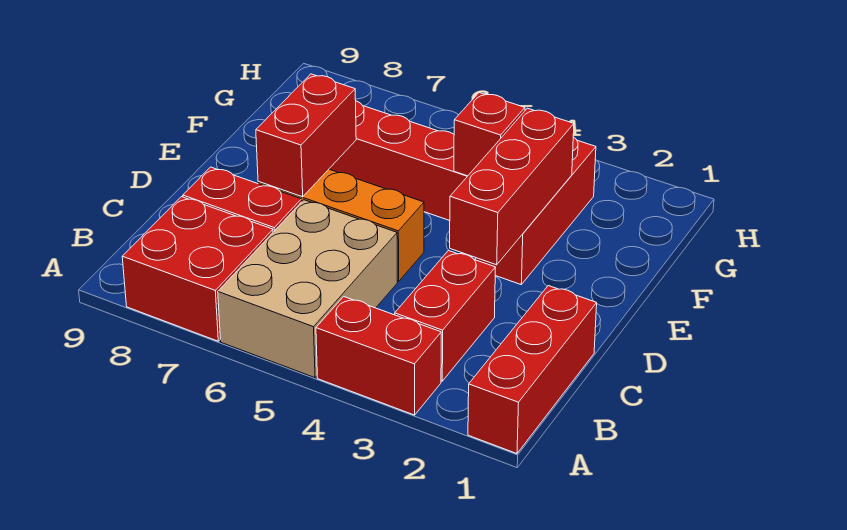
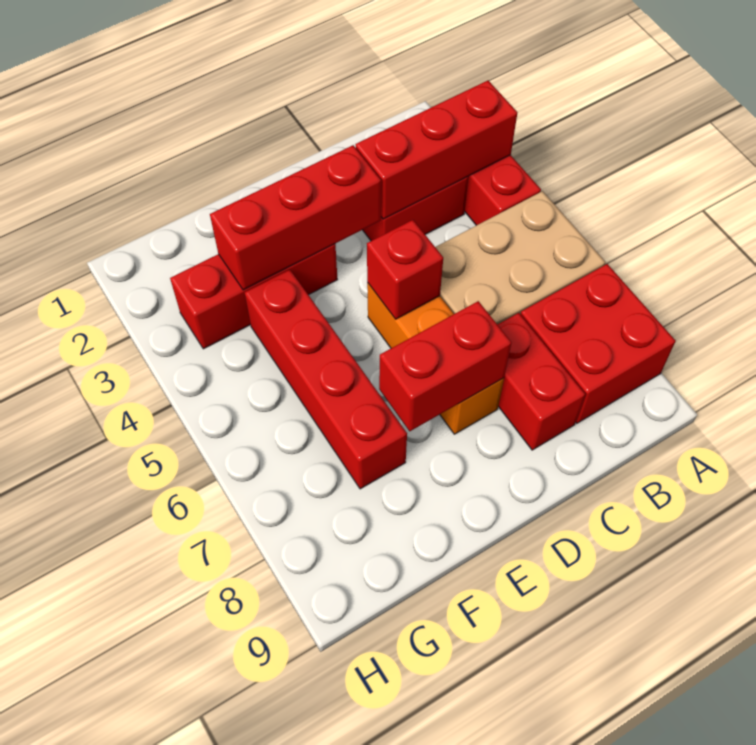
red brick A1:C1 level 1 -> red brick A3:C3 level 2
red brick F4 level 2 -> red brick D5 level 2

